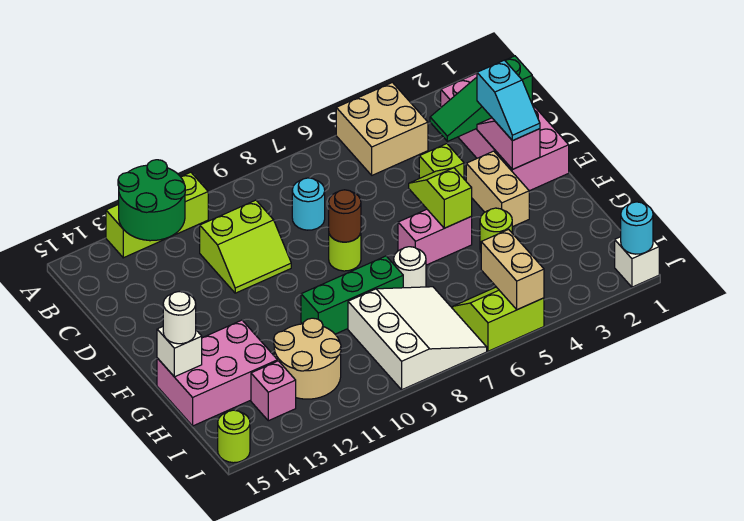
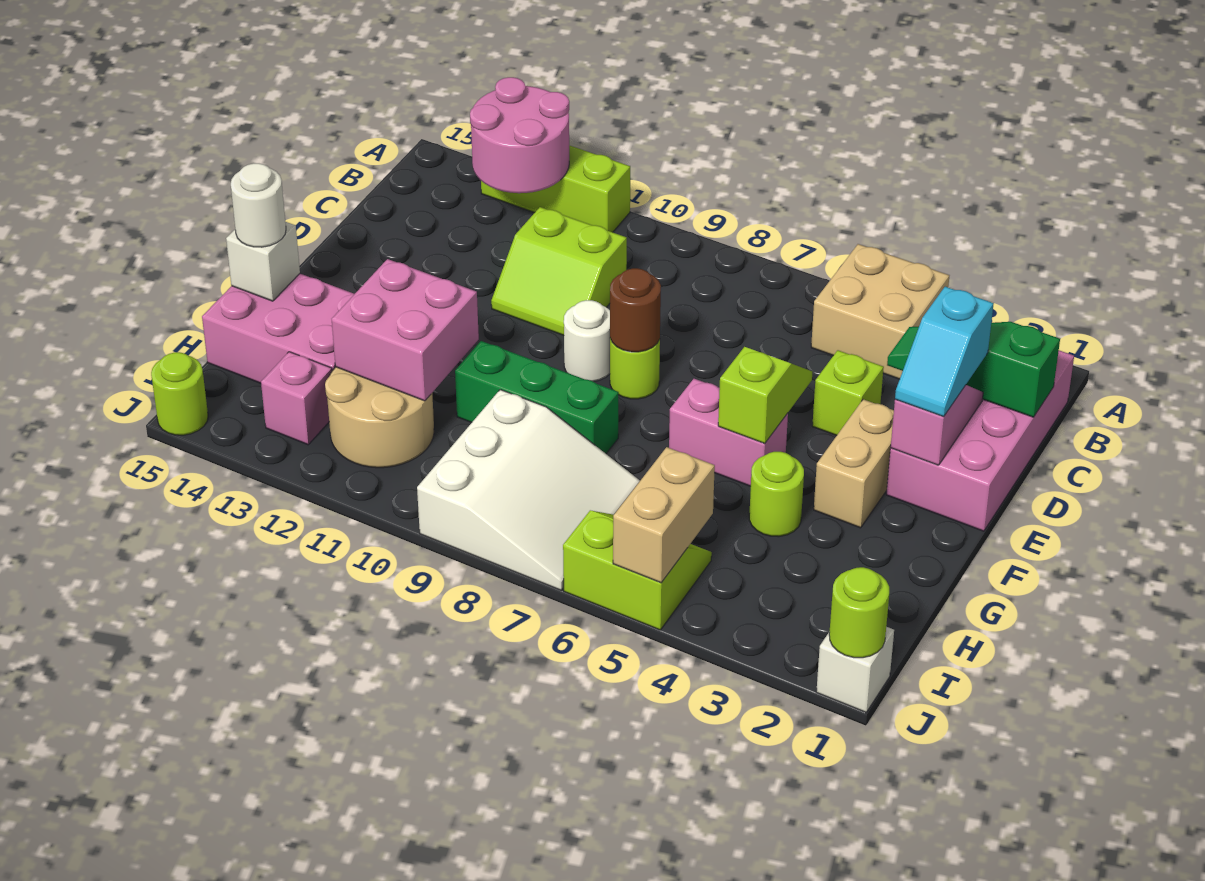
green round brick A12:B13 level 2 -> pink round brick A12:B13 level 2
cyan round brick C8 level 1 -> none
white round brick G7 level 1 -> white round brick E9 level 1
none -> pink brick G11:H12 level 2
cyan round brick J1 level 2 -> lime round brick J1 level 2

